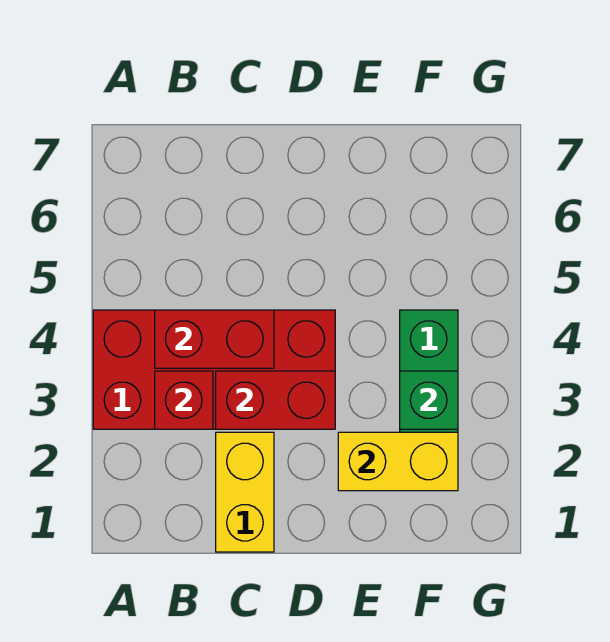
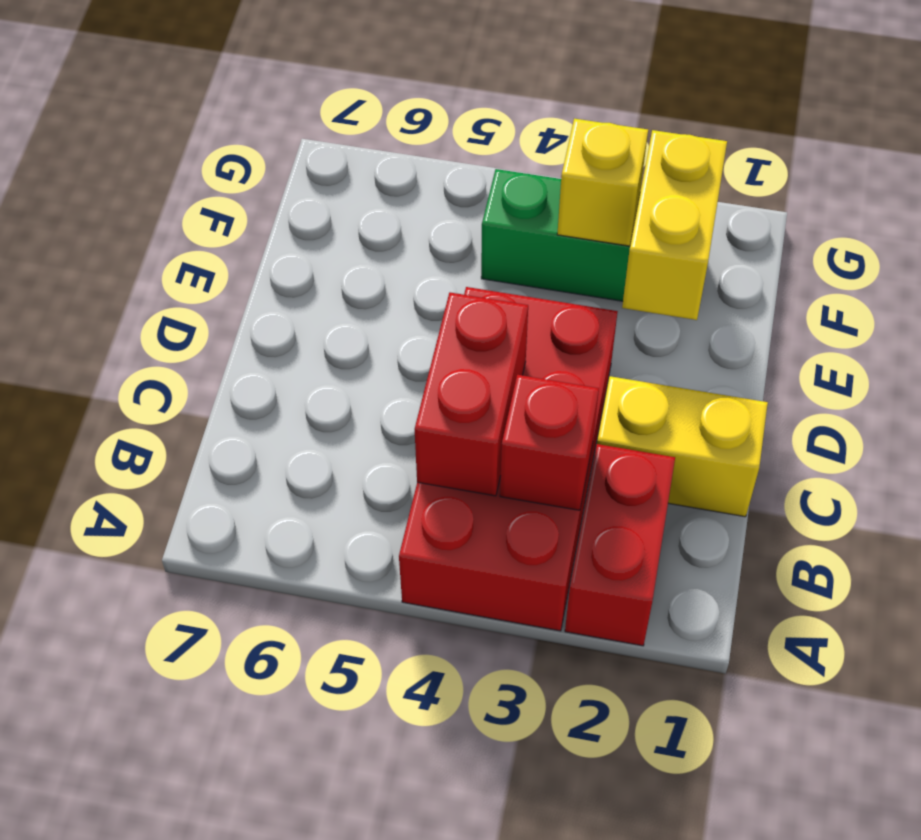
red brick C3:D3 level 2 -> red brick A2:B2 level 1
green brick F3 level 2 -> yellow brick F3 level 2

